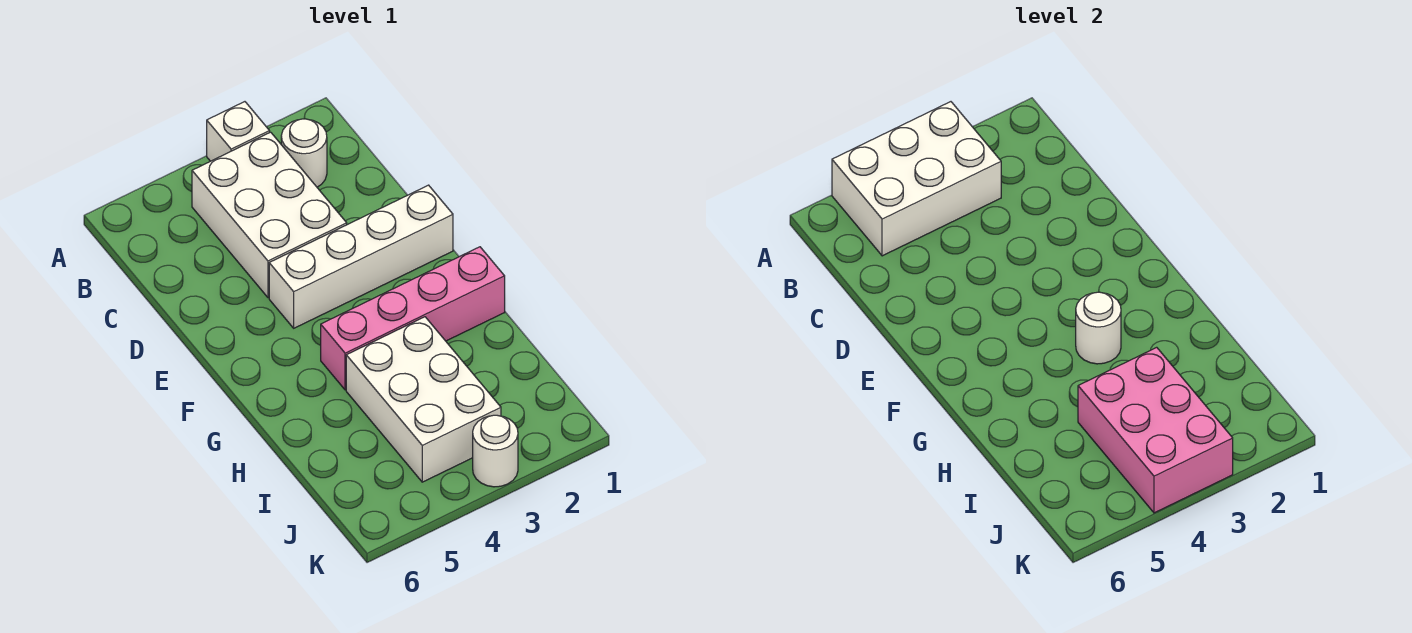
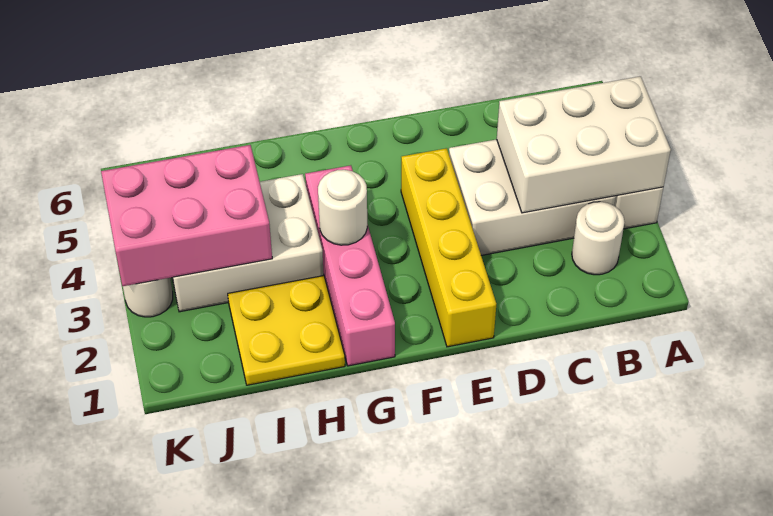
white brick A3:B5 level 2 -> white brick A3:C4 level 2
white brick E1:E4 level 1 -> yellow brick E1:E4 level 1
none -> yellow plate H1:I2 level 1

